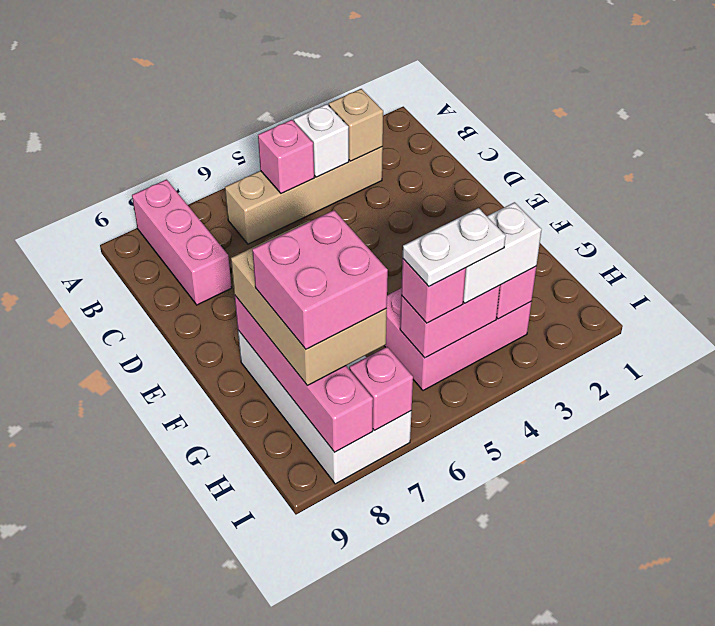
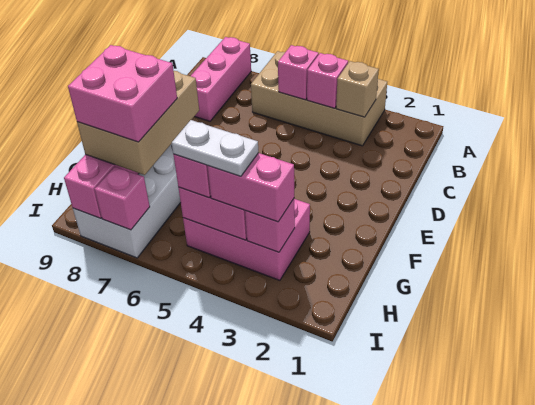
tan brick B3:B6 level 1 -> tan brick A3:B6 level 1
white brick B4 level 2 -> pink brick B4 level 2
white brick H3:H4 level 3 -> pink brick H3:H4 level 3

